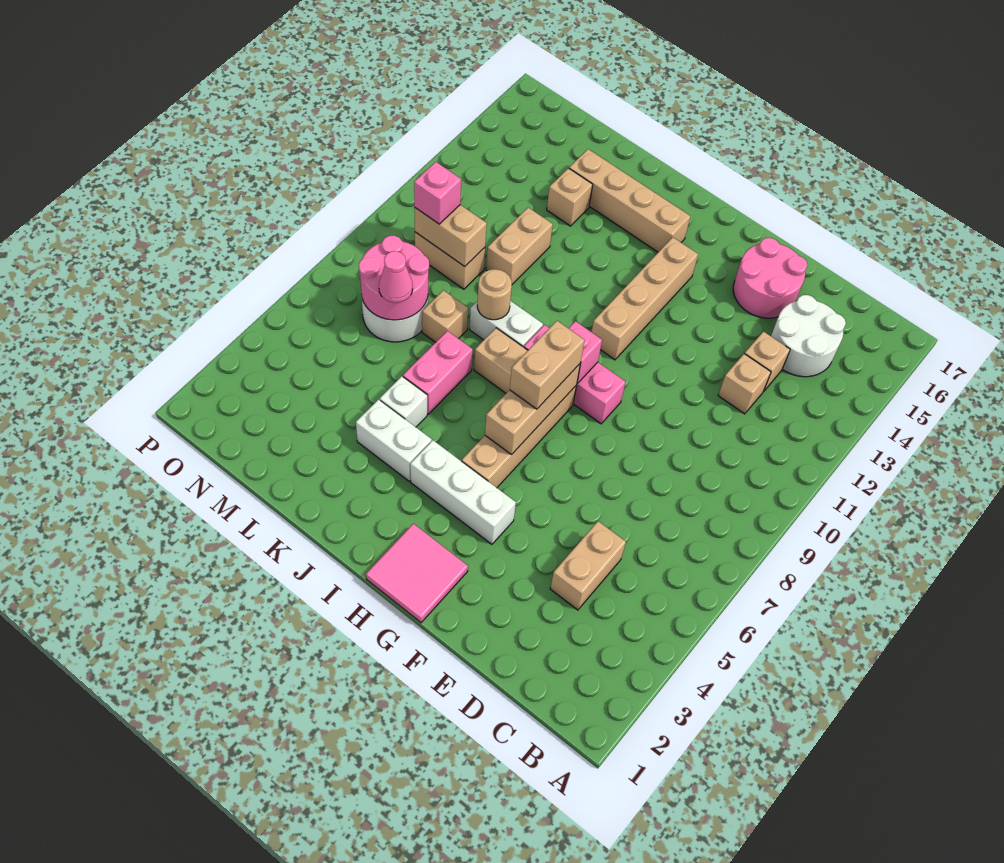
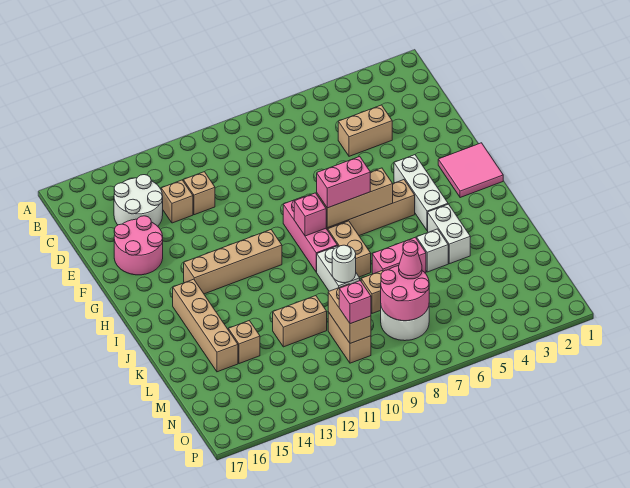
tan brick H7:H8 level 3 -> pink brick H7:H8 level 3
tan round brick K9 level 2 -> white round brick K9 level 2

